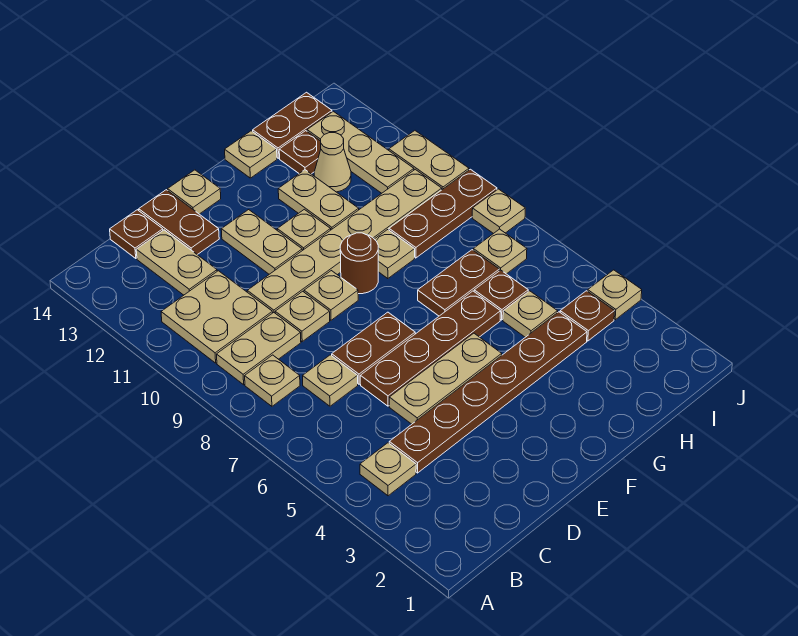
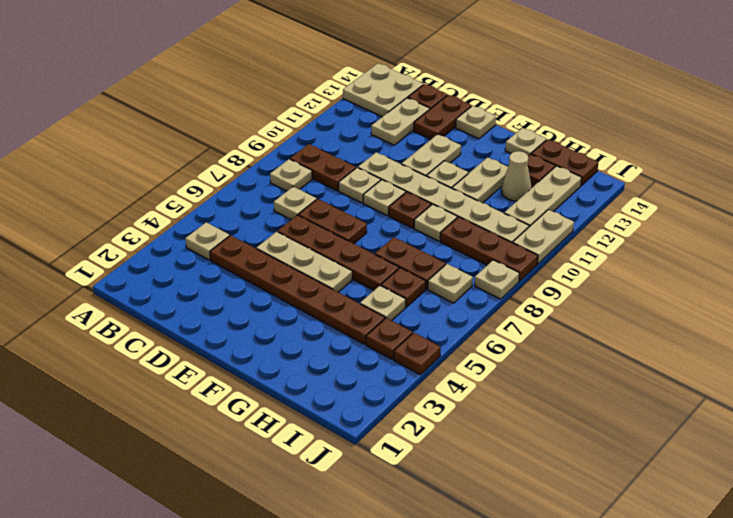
tan plate B9:C9 level 1 -> brown plate B9:C9 level 1
tan plate B10:C11 level 1 -> tan plate A13:B14 level 1
brown round brick F9 level 1 -> brown plate F9 level 1
tan plate J4 level 1 -> brown plate J4 level 1

